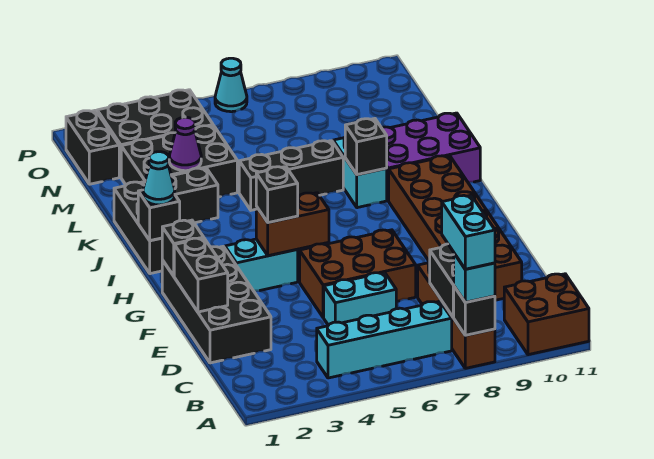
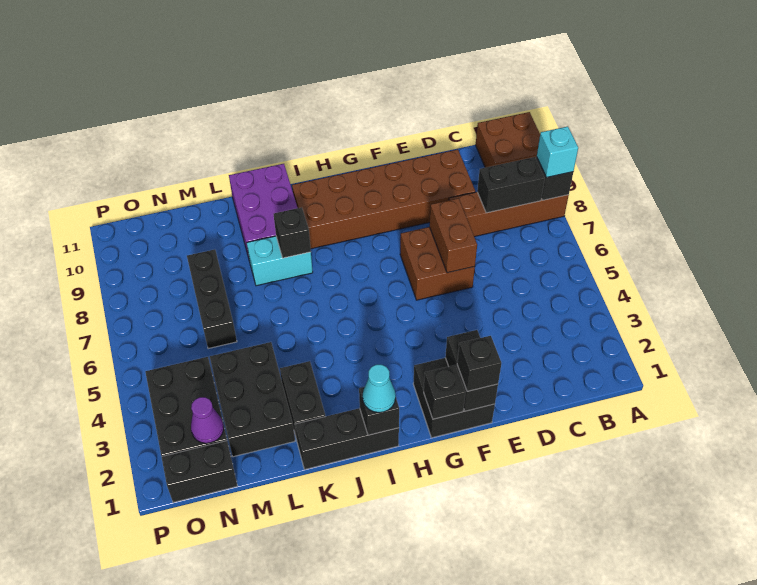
cyan brick A8:B8 level 4 -> none
cyan brick B4:B7 level 1 -> none
black brick D1:G2 level 1 -> black brick F1:G2 level 1
cyan brick D5:D6 level 1 -> none
black brick E1:F1 level 2 -> black brick F1:F2 level 2
brown brick E5:F7 level 1 -> brown brick E6:F7 level 1
cyan brick G3:G4 level 1 -> none
brown brick G4:G5 level 2 -> brown brick E6:E7 level 2
black brick G4 level 3 -> black brick F1 level 3
black brick K5:K7 level 1 -> black brick M6:M8 level 1
purple cone L3 level 2 -> purple cone N2 level 2
cyan cone P6 level 1 -> none

